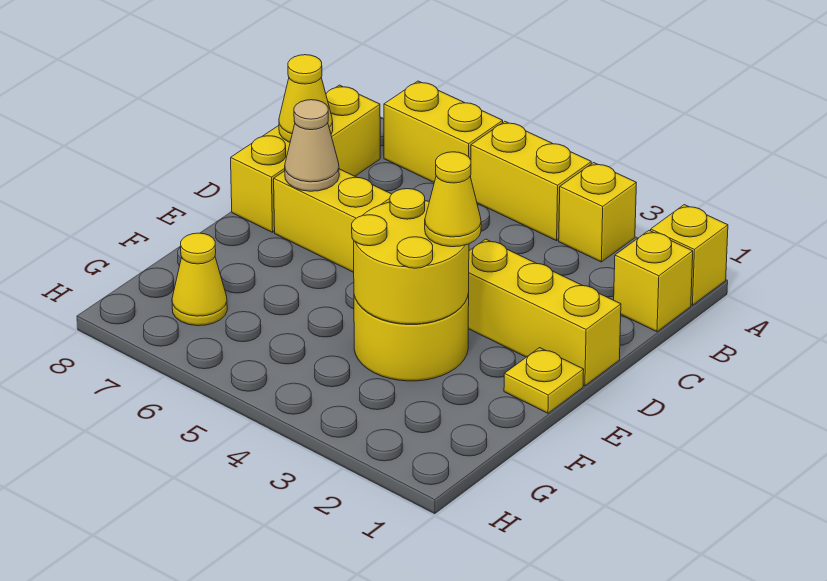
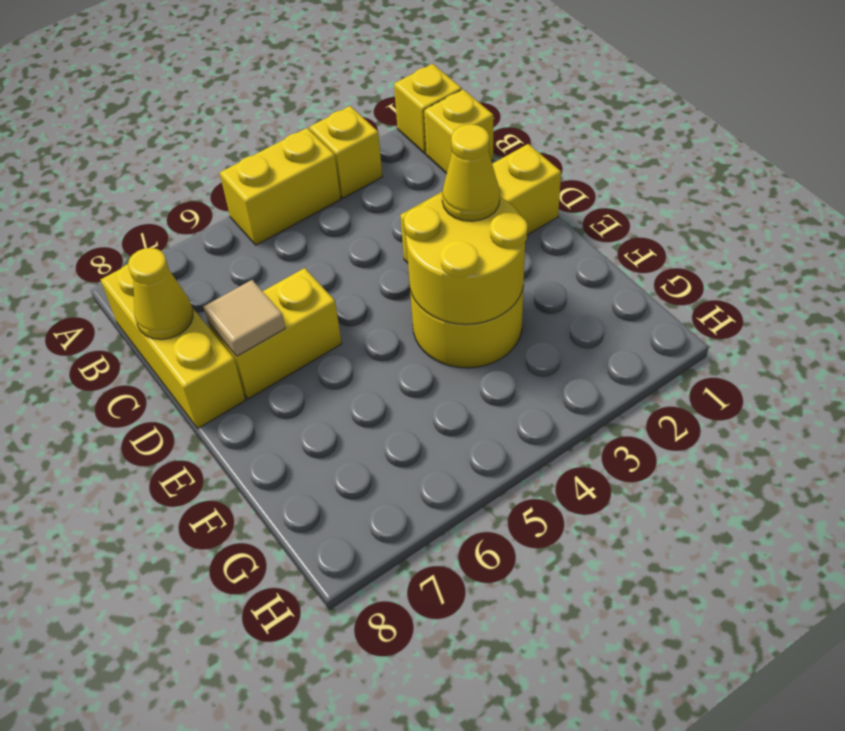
yellow brick A6:A7 level 1 -> none
tan cone D7 level 2 -> tan tile D7 level 2
yellow plate E1 level 1 -> none
yellow cone G7 level 1 -> none

